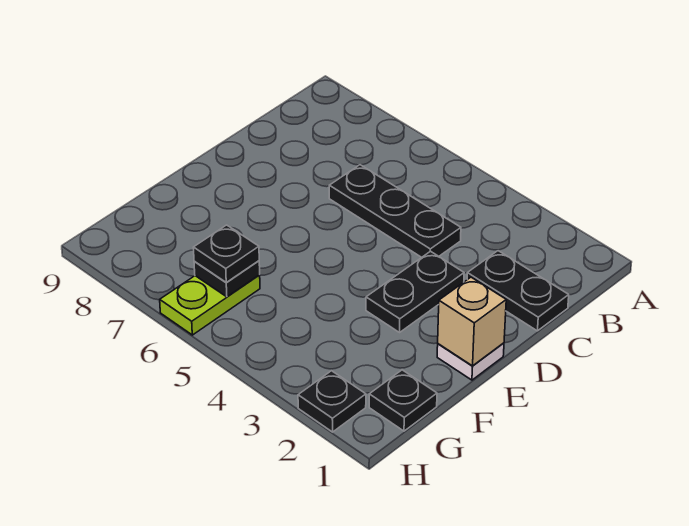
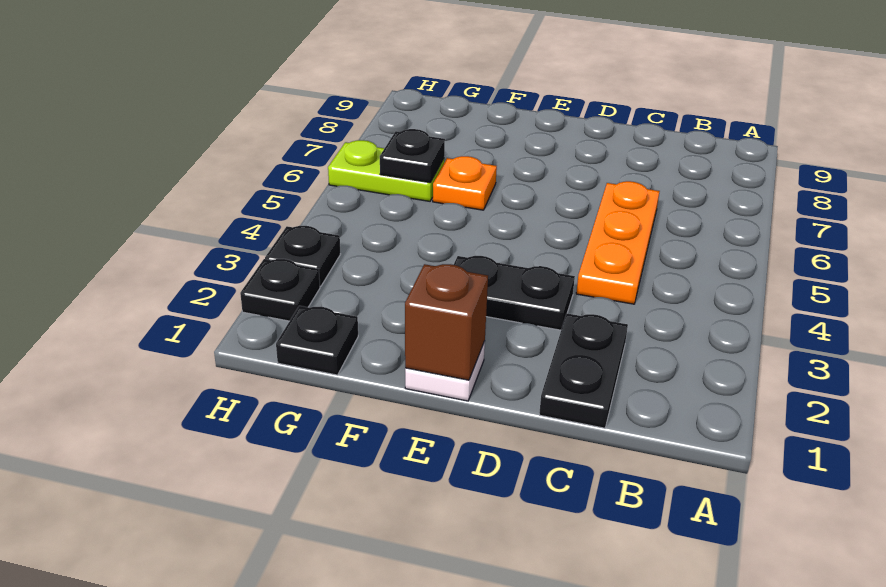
black plate C4:C6 level 1 -> orange plate C4:C6 level 1
tan brick E1 level 2 -> brown brick E1 level 2
none -> orange plate F6 level 1
black plate G6 level 3 -> black plate H3 level 1

